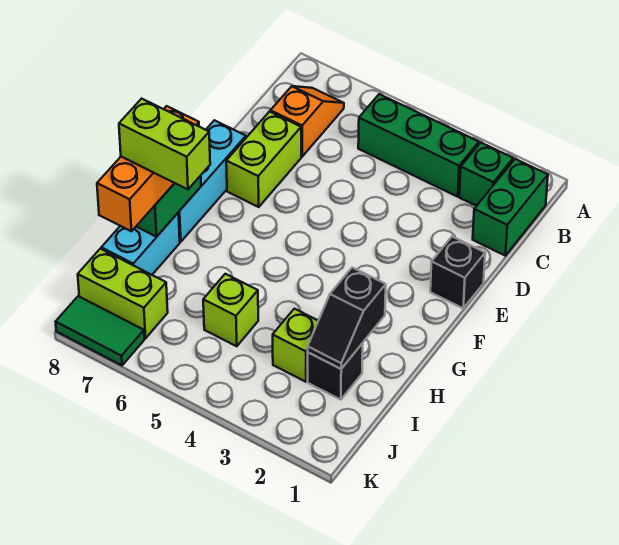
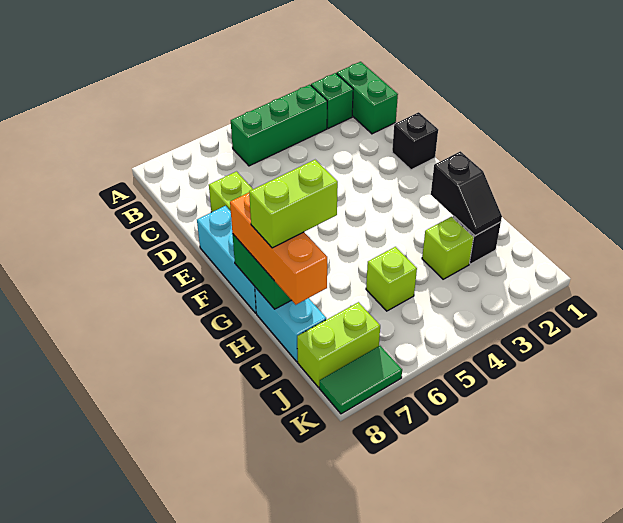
orange slope B7:C7 level 1 top C -> none

